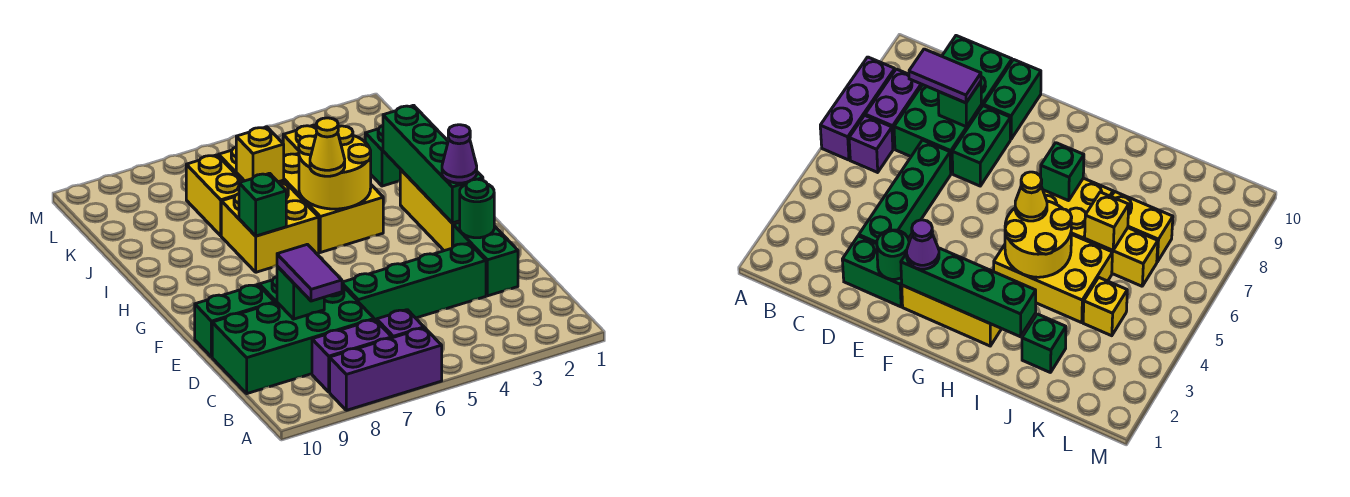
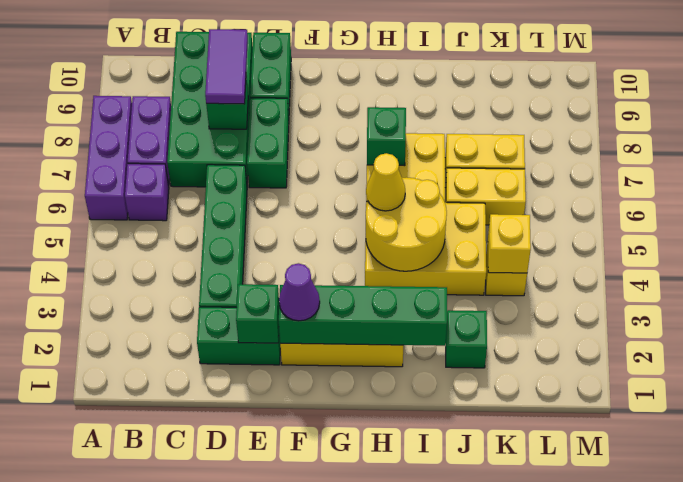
purple tile C8:D8 level 3 -> purple tile D8:D9 level 3
green round brick E2 level 2 -> green brick E2 level 2
yellow brick J6 level 2 -> yellow brick K4 level 2

